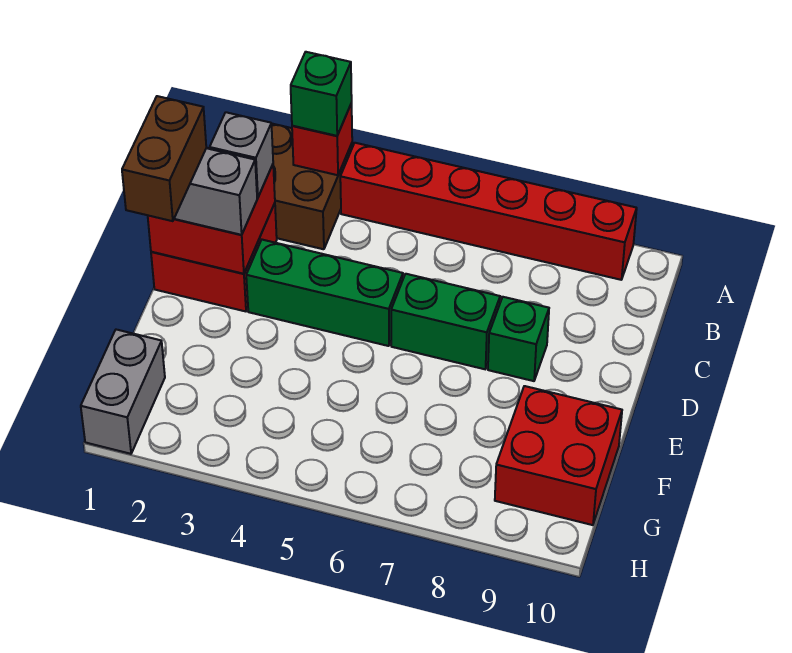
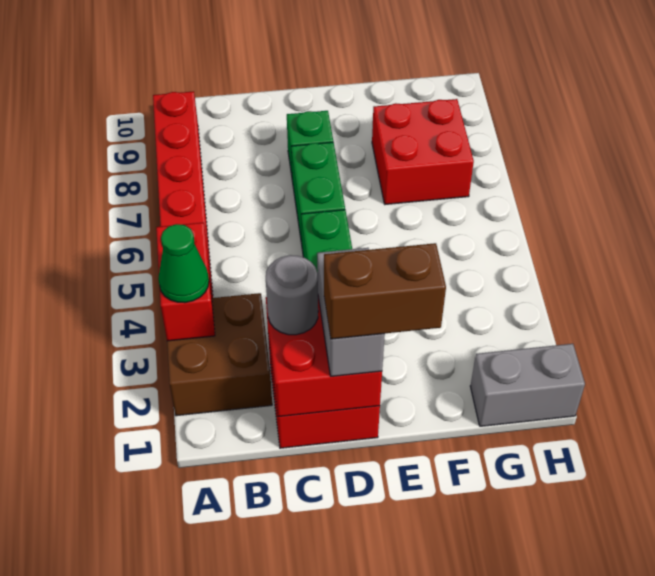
red brick A3 level 2 -> red brick A3:A4 level 2
green brick A3 level 3 -> green cone A3 level 3
grey brick C2 level 3 -> grey round brick C2 level 3
red brick F9:G10 level 1 -> red brick F7:G8 level 1

